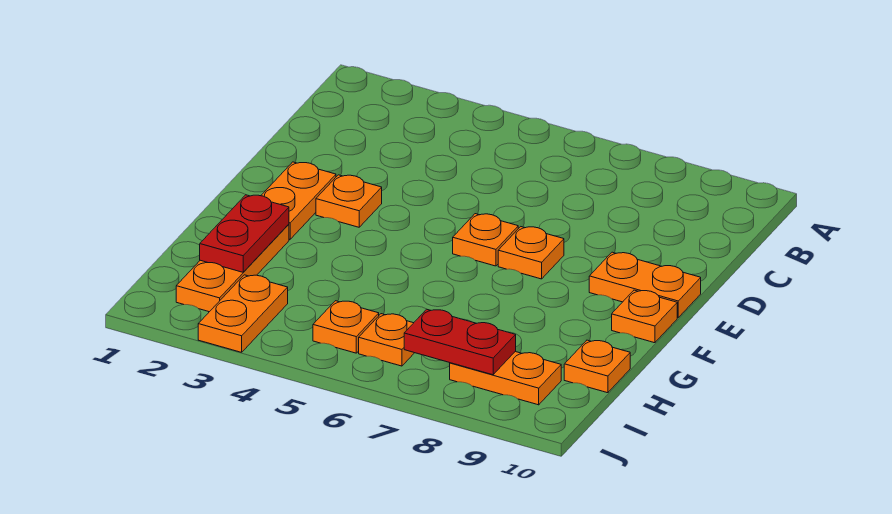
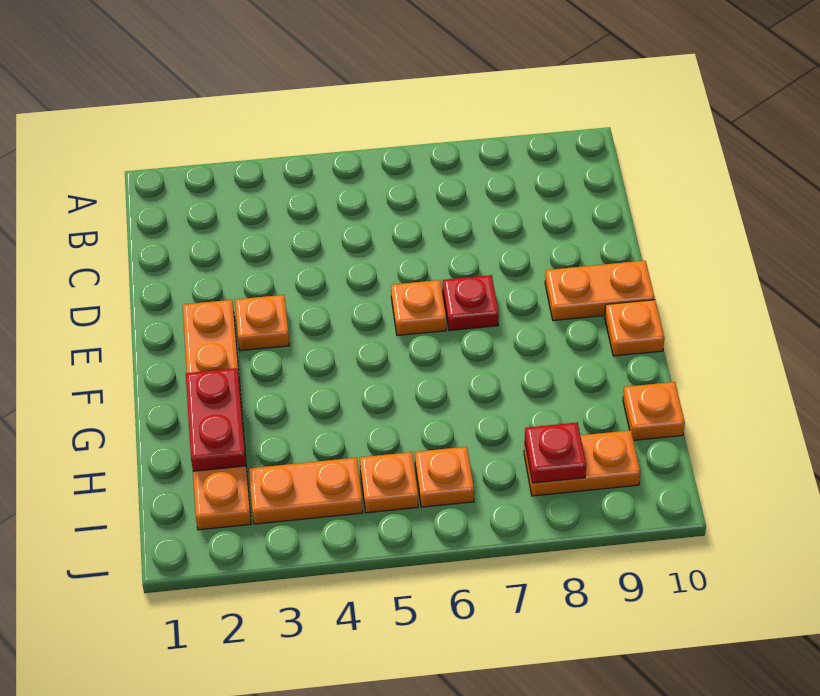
orange plate E7 level 1 -> red plate E7 level 1
orange plate I3:J3 level 1 -> orange plate I3:I4 level 1
red plate I7:I8 level 2 -> red plate I8 level 2

